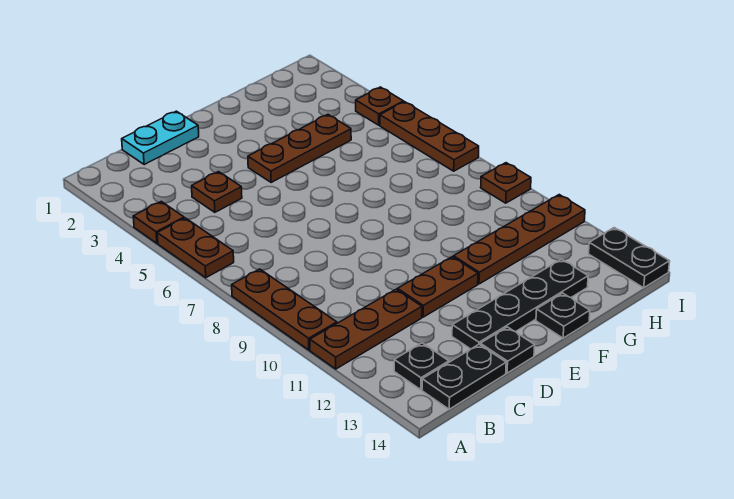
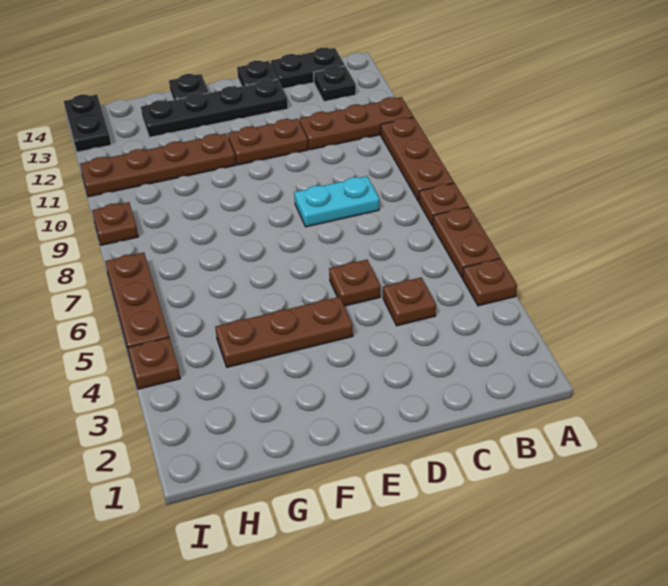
none -> brown plate A7 level 1
cyan plate C1:D1 level 1 -> cyan plate C8:D8 level 1
none -> brown plate D5 level 1

